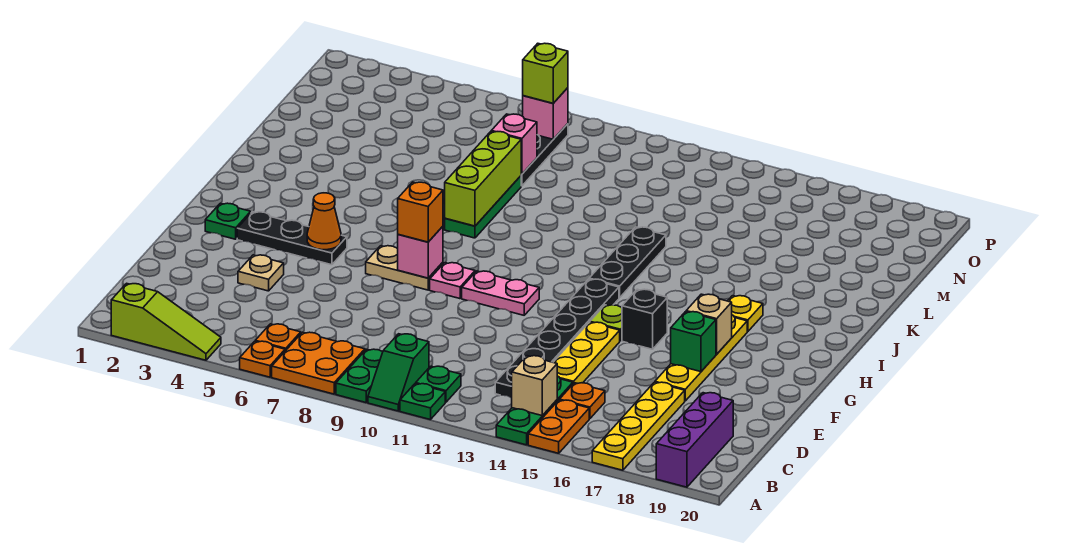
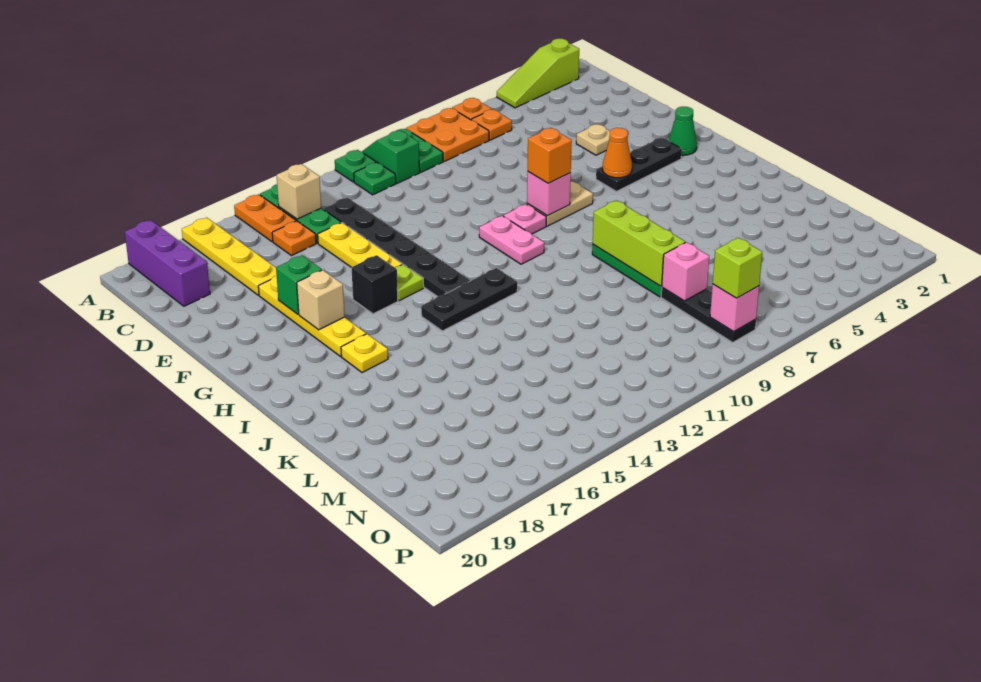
green plate G2 level 1 -> green cone G2 level 1
pink plate G10:G11 level 1 -> pink plate G10:H10 level 1
black plate I13:K13 level 1 -> black plate I12:I14 level 1

